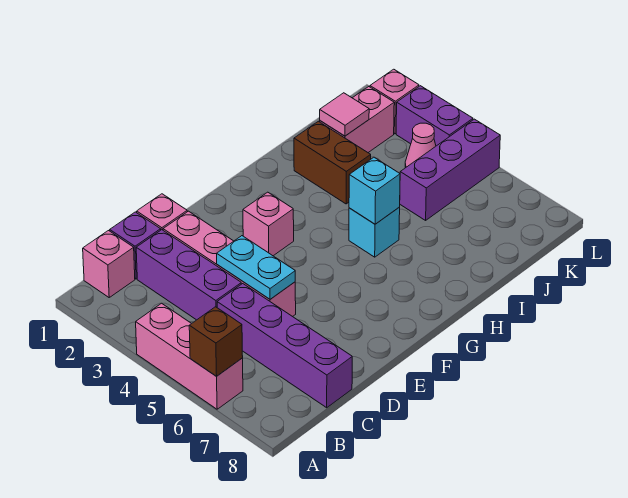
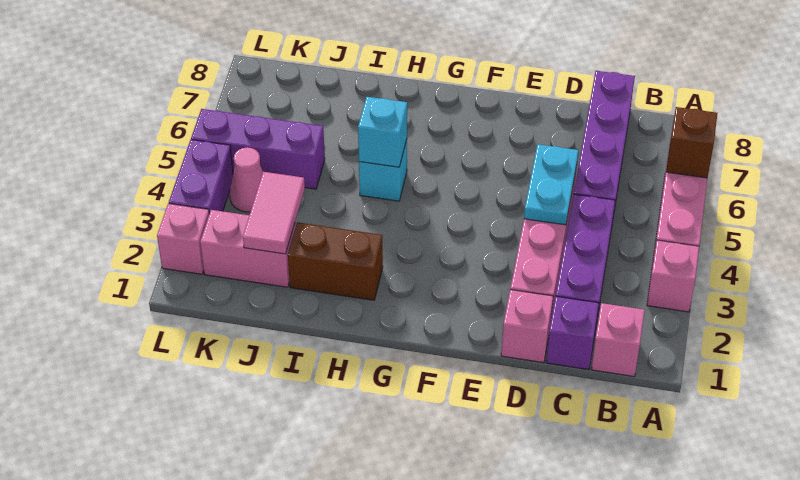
pink brick F3 level 1 -> pink brick A3 level 1
brown brick I2:I3 level 1 -> brown brick H2:I2 level 1
pink tile J2 level 2 -> pink tile J2:J3 level 2

